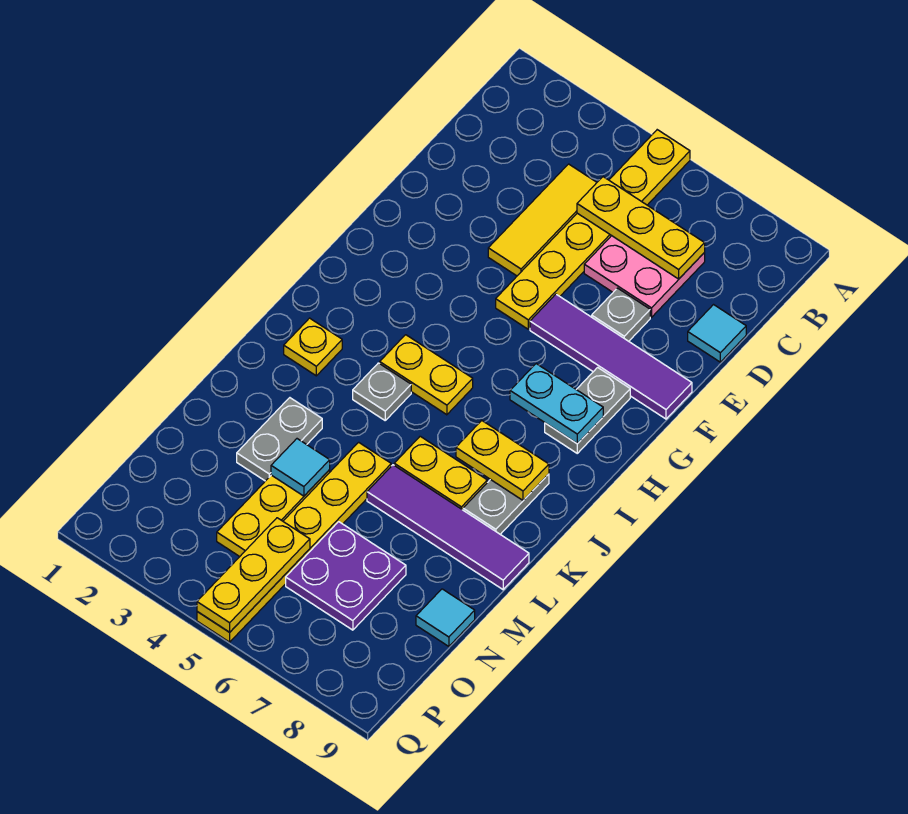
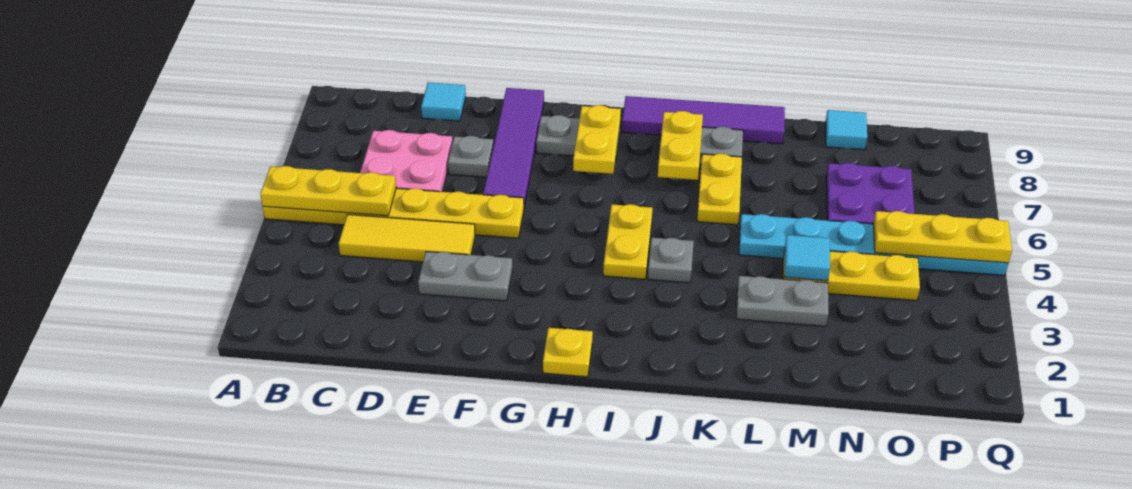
yellow plate C5:C7 level 2 -> yellow plate A5:C5 level 2
none -> grey plate E3:F3 level 1
cyan plate H7:H8 level 2 -> yellow plate H7:H8 level 2
yellow plate J2 level 1 -> yellow plate H1 level 1
yellow plate L5:Q5 level 1 -> cyan plate L5:Q5 level 1
purple tile L6:L9 level 1 -> purple tile I9:L9 level 1

